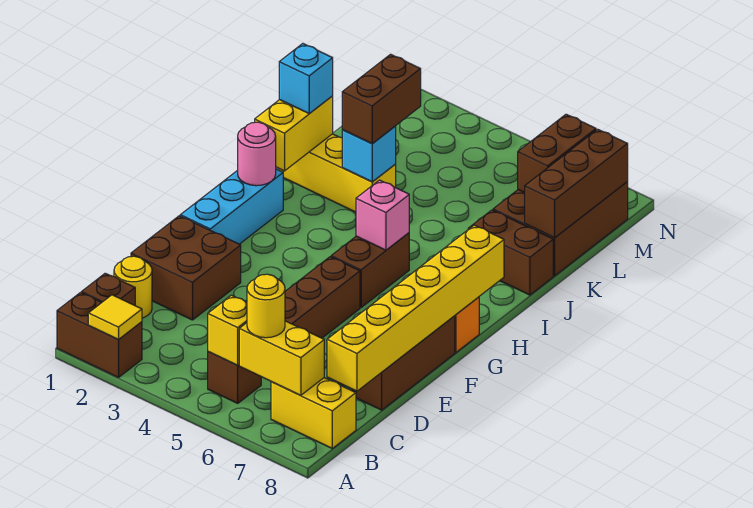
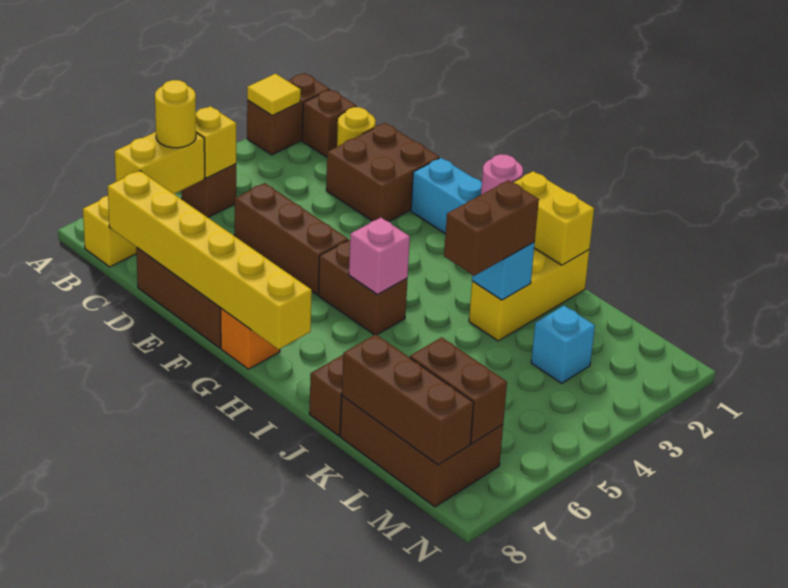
cyan brick J1 level 3 -> cyan brick L3 level 1
brown brick J3:K3 level 3 -> brown brick J3:J4 level 3

